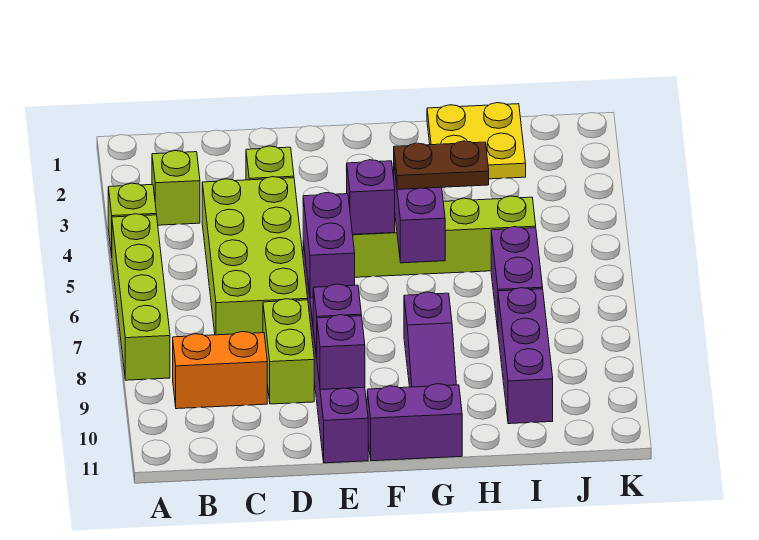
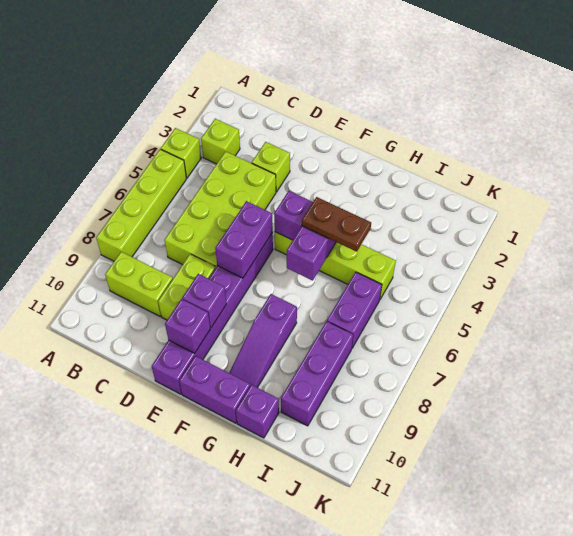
orange brick B9:C9 level 1 -> lime brick B9:C9 level 1
yellow plate H1:I2 level 1 -> none
none -> purple brick H11 level 1

